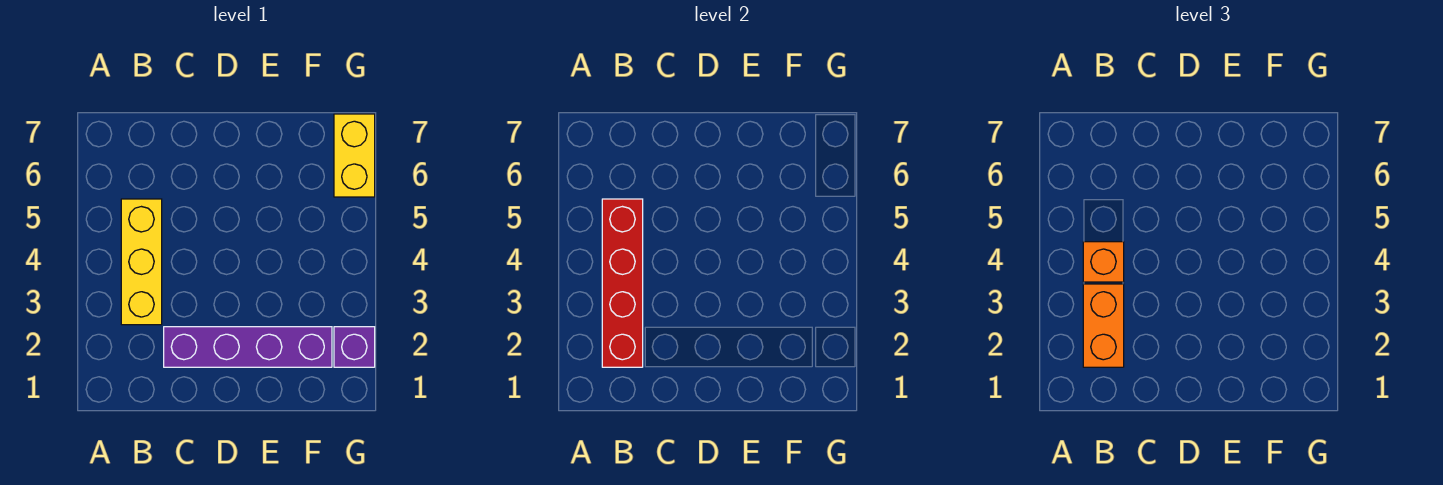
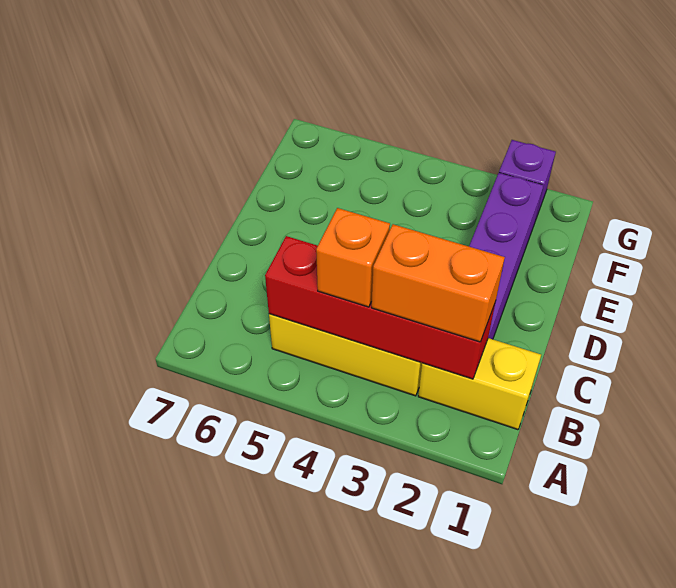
yellow brick G6:G7 level 1 -> yellow brick B1:B2 level 1

